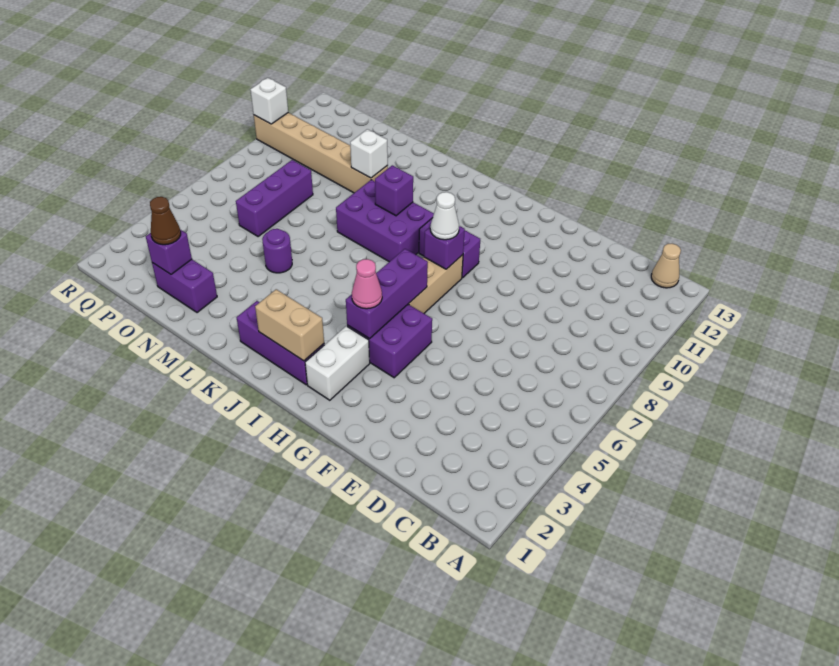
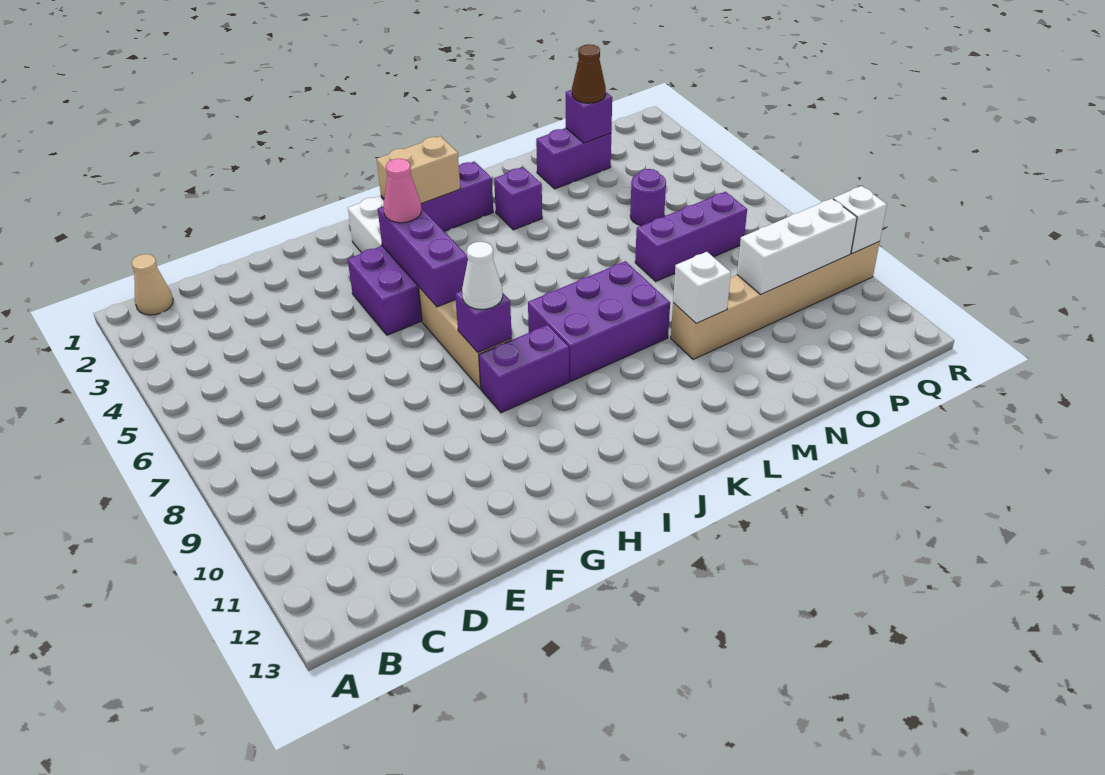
tan cone B13 level 1 -> tan cone B1 level 1
purple brick K9 level 2 -> purple brick L3 level 1
purple round brick M5 level 1 -> purple round brick O5 level 1
purple brick O6:O8 level 1 -> purple brick N7:P7 level 1
none -> white brick O10:Q10 level 2

